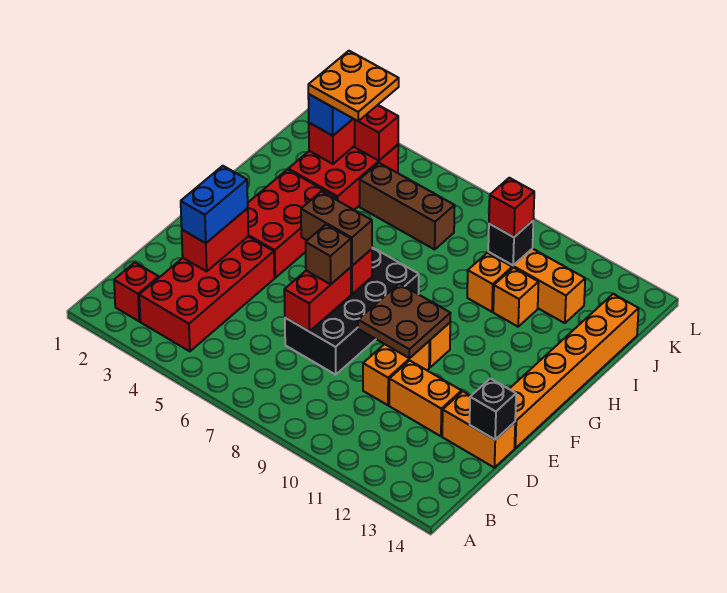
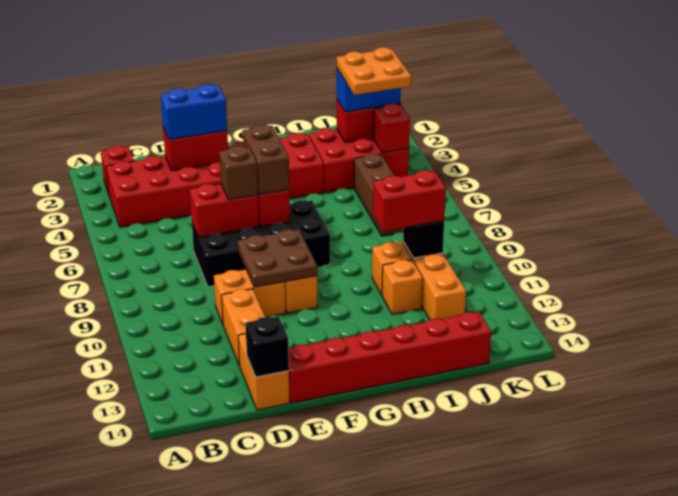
orange brick E14:J14 level 1 -> red brick E14:J14 level 1
red brick J10 level 3 -> red brick I10:J10 level 3

